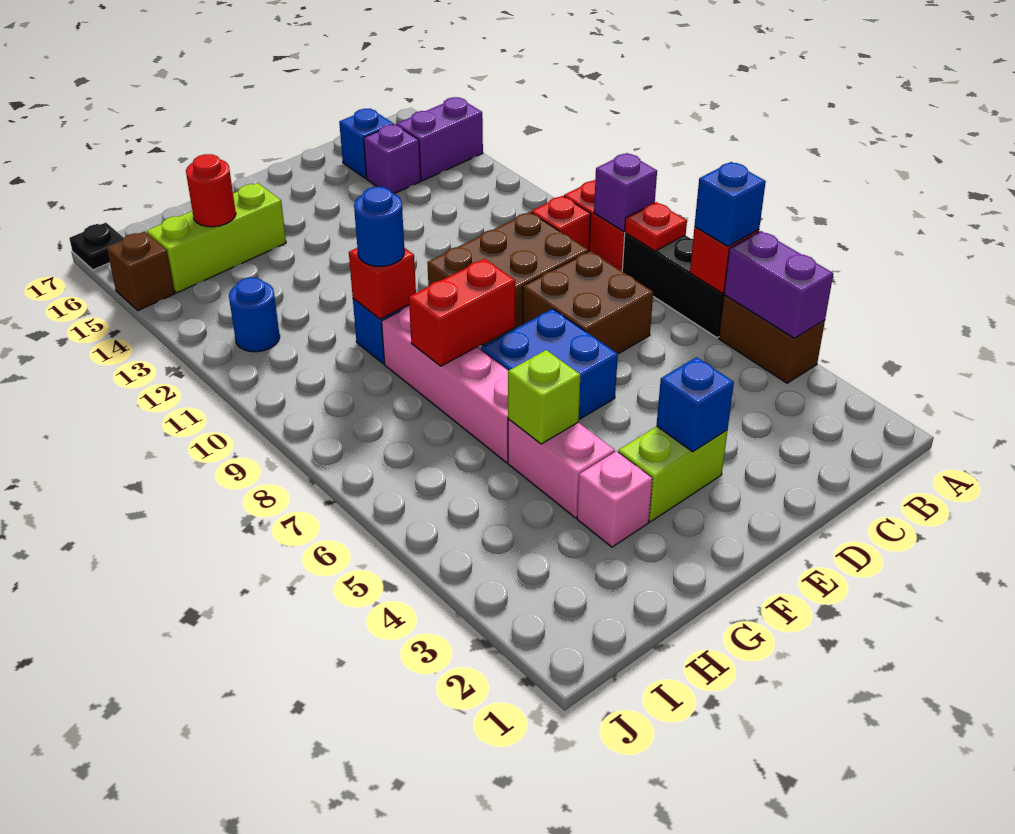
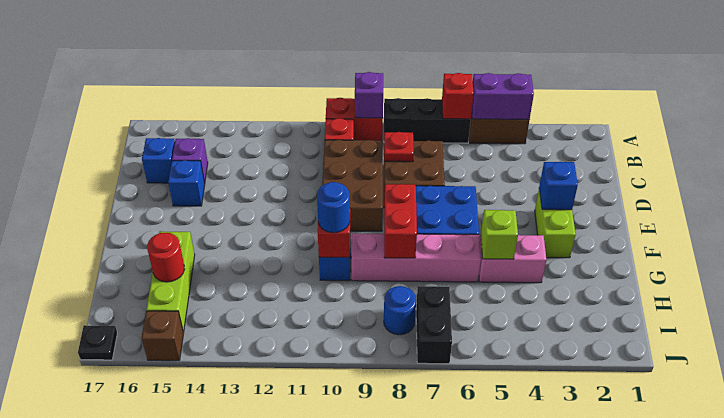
blue brick A6 level 3 -> blue brick D15 level 1
red plate A8 level 2 -> red plate C8 level 2
purple brick A15:B15 level 1 -> none
pink brick G3 level 1 -> none
none -> black brick I7:J7 level 1
blue round brick I12 level 1 -> blue round brick I8 level 1

